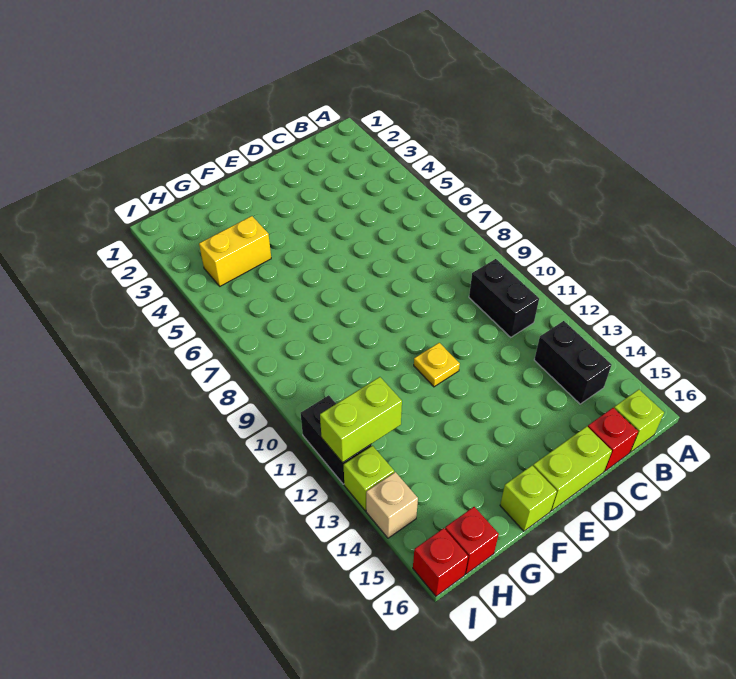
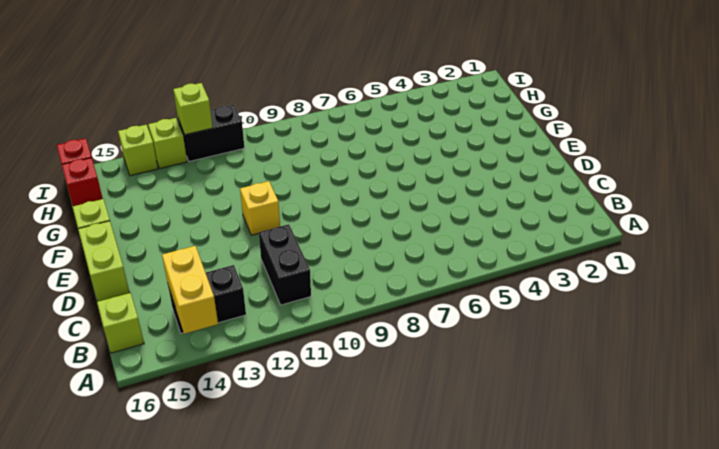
black brick B10:B11 level 1 -> black brick B11:C11 level 1
red brick C16 level 1 -> none
yellow plate E11 level 1 -> yellow brick E11 level 1
yellow brick G4:H4 level 1 -> yellow brick A14:B14 level 2
lime brick H12:I12 level 2 -> lime brick I12 level 2
tan brick I14 level 1 -> lime brick I14 level 1

